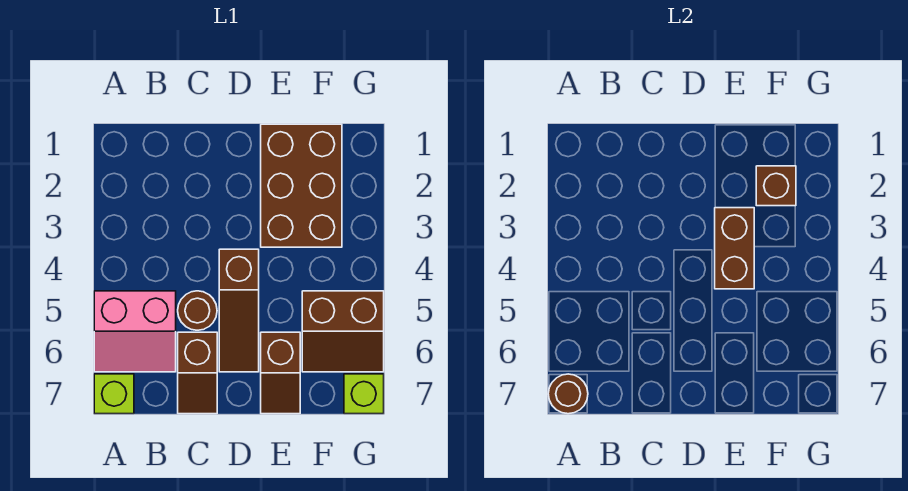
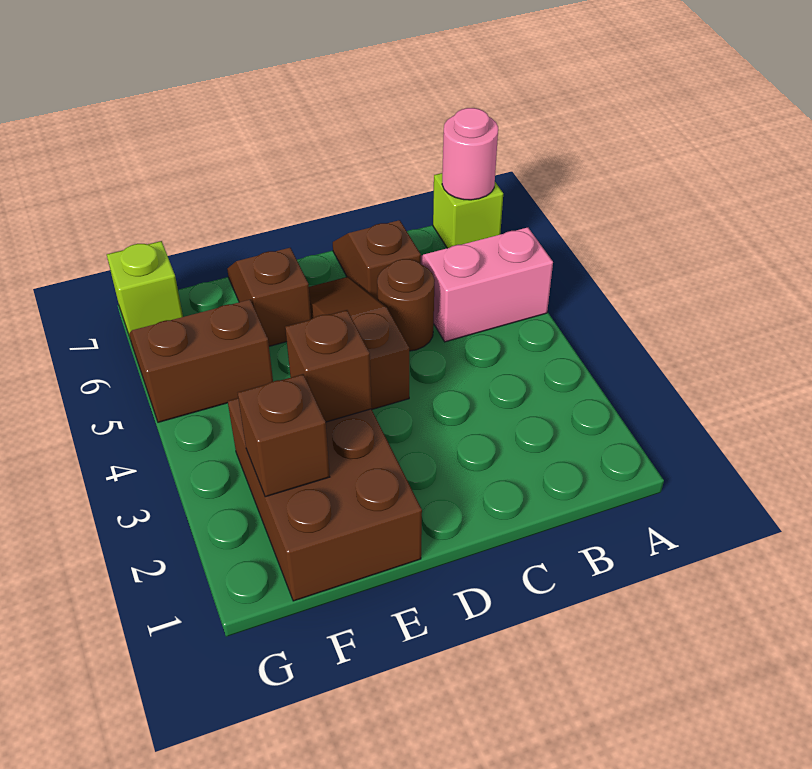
brown round brick A7 level 2 -> pink round brick A7 level 2
brown brick E3:E4 level 2 -> brown brick E3 level 2

